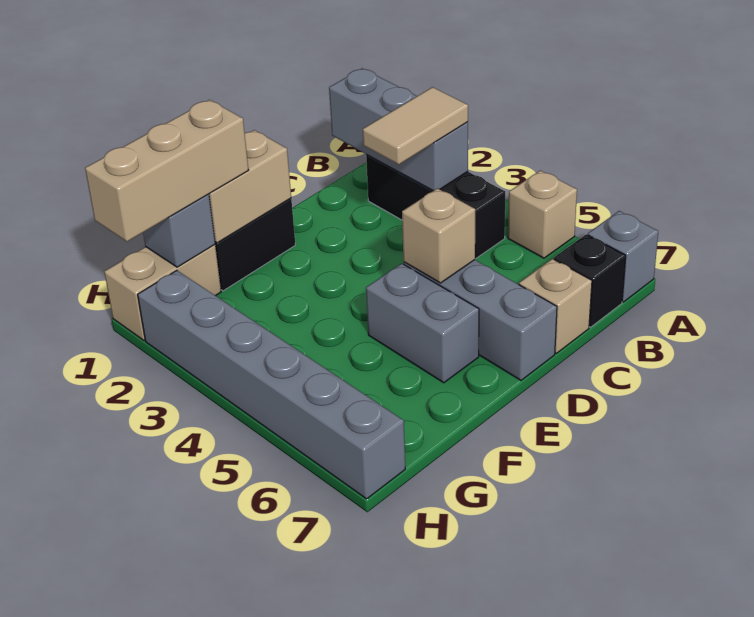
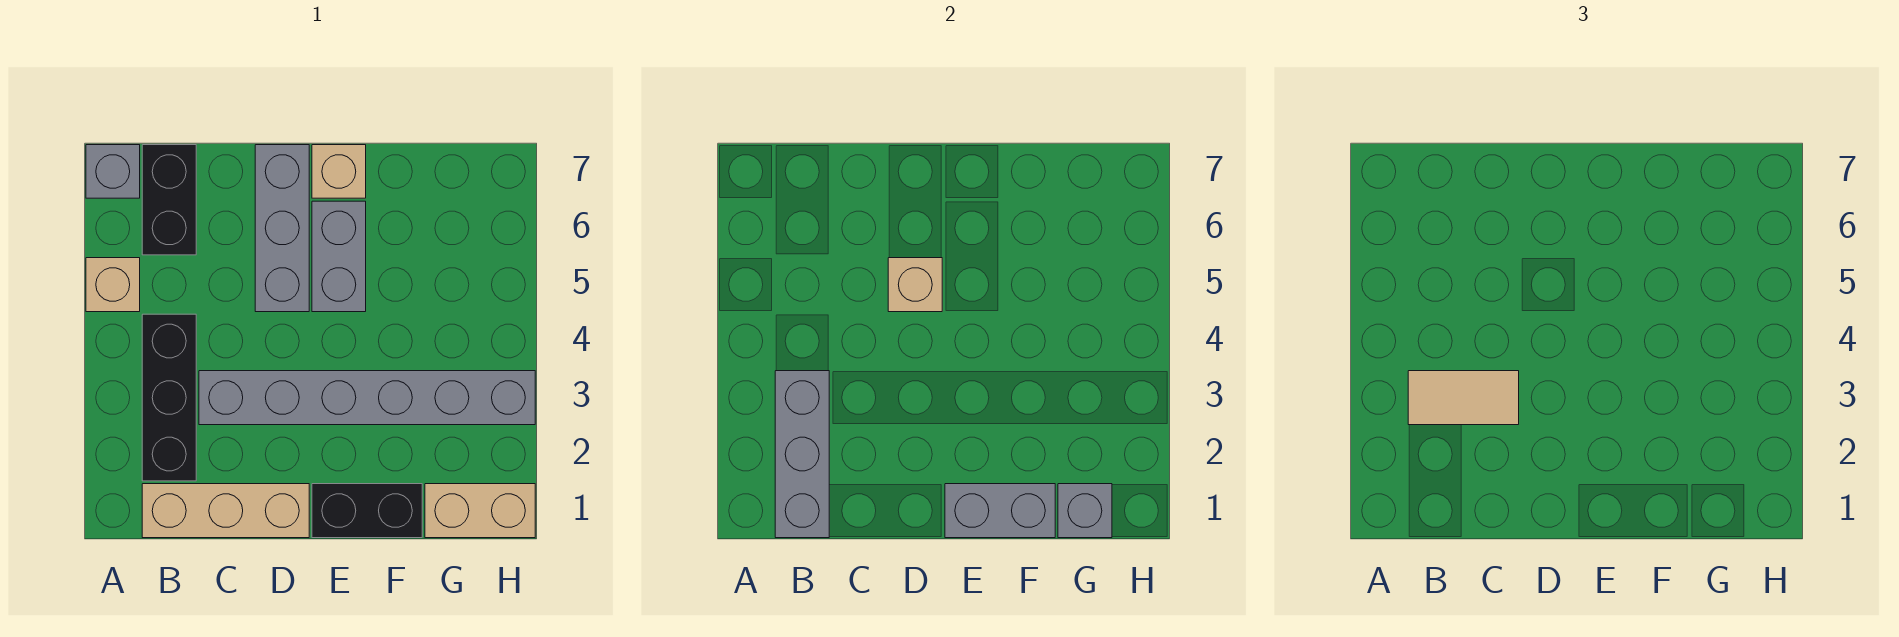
black brick B7 level 1 -> black brick B6:B7 level 1
tan brick C7 level 1 -> tan brick E7 level 1
tan brick E1:F1 level 2 -> grey brick E1:F1 level 2
tan brick F1:H1 level 3 -> tan brick B1:D1 level 1
grey brick H2:H7 level 1 -> grey brick C3:H3 level 1

